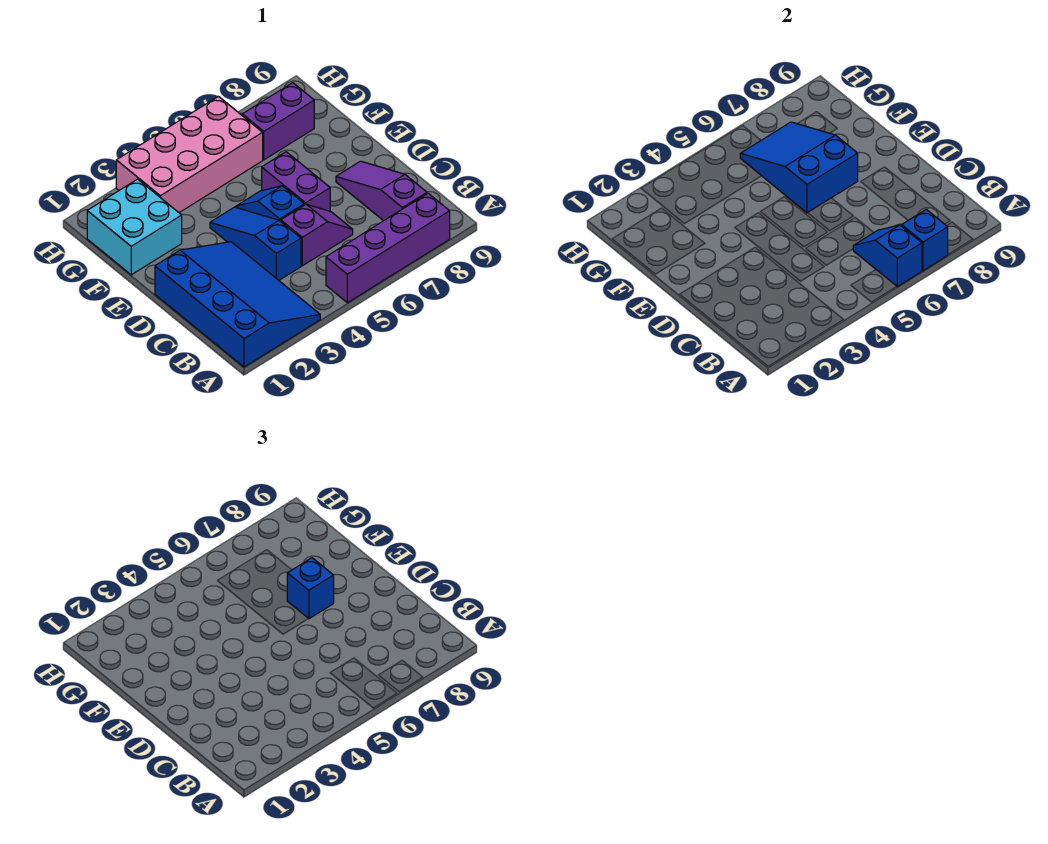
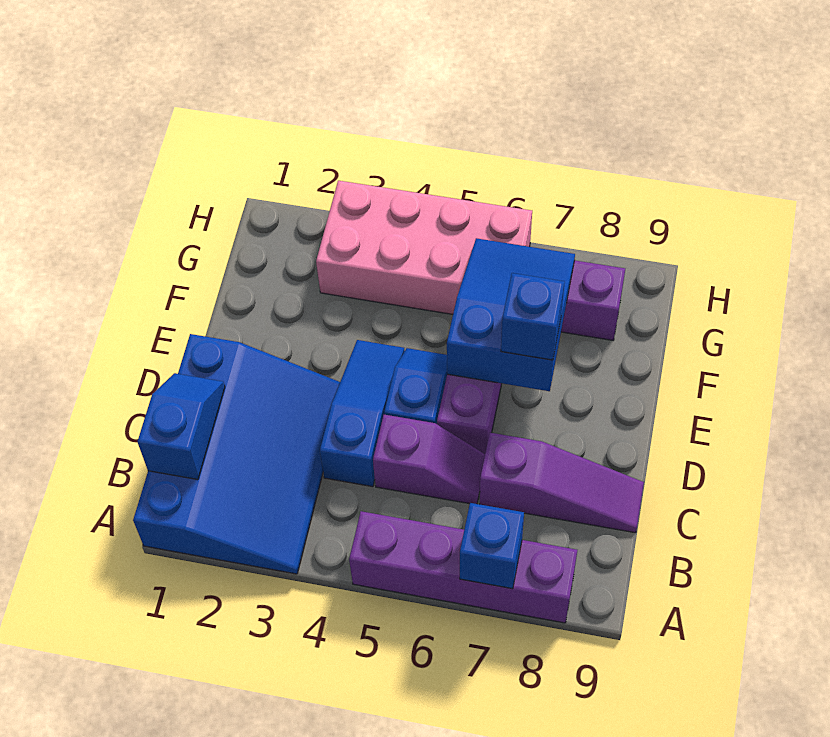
blue slope A6:B6 level 2 top A -> blue slope B1:C1 level 2 top B
purple slope B8:D8 level 1 top B -> purple slope C7:C9 level 1 top 7
cyan brick F1:G2 level 1 -> none

